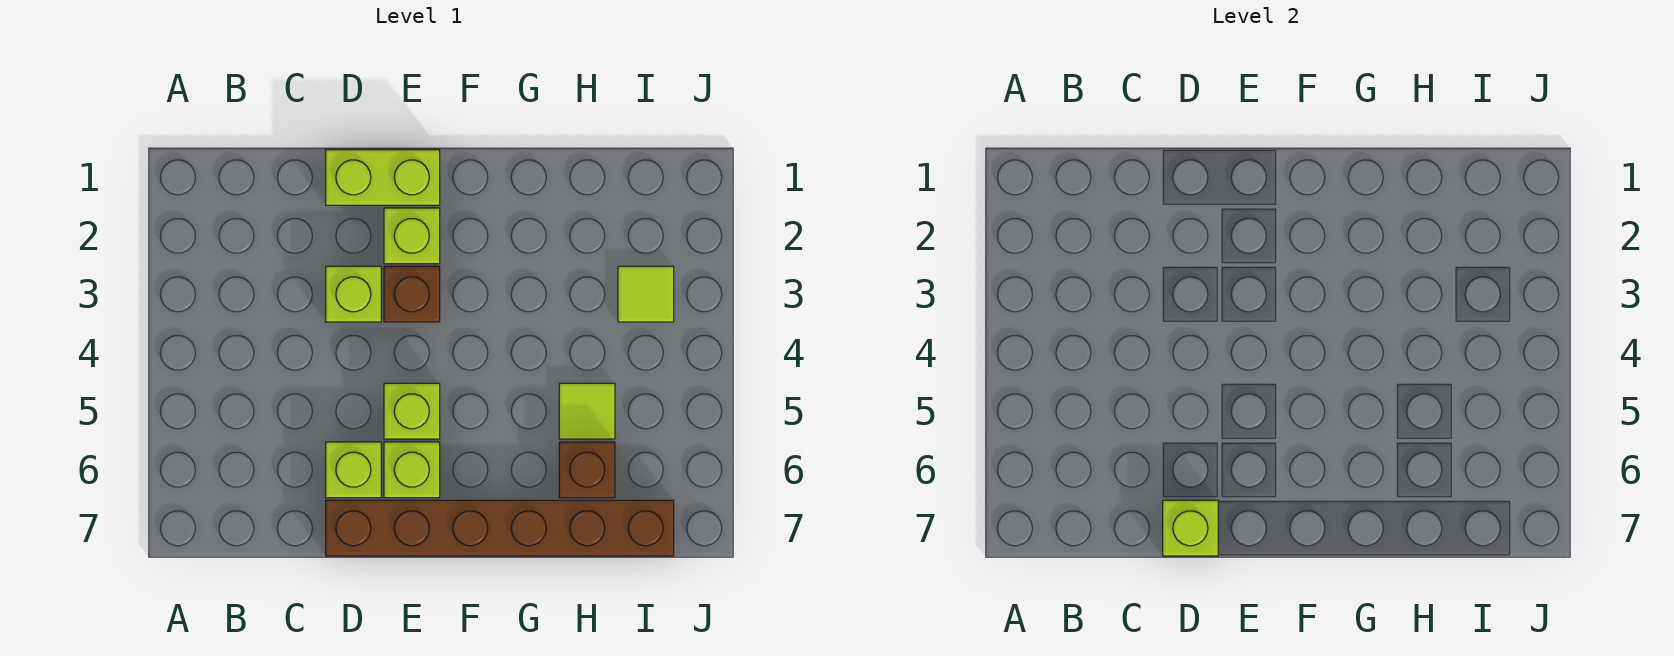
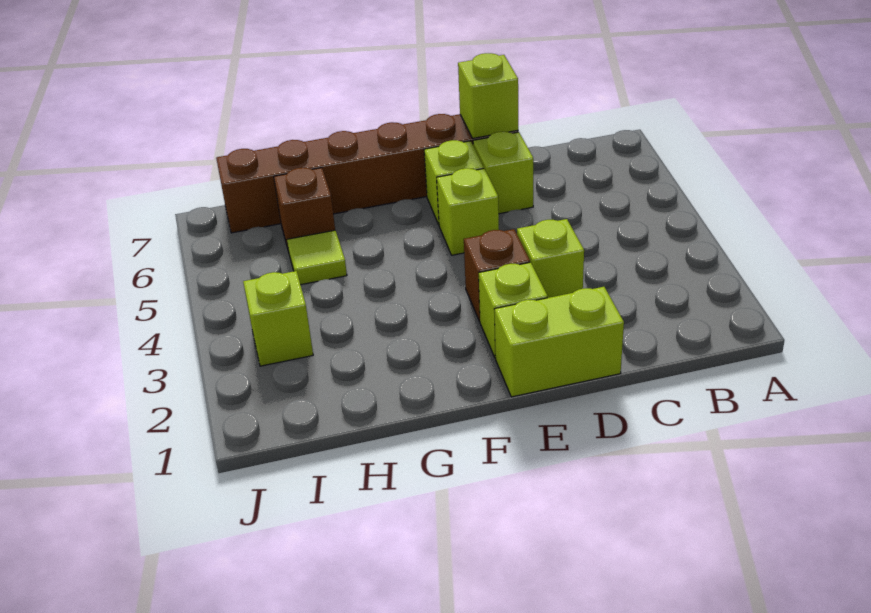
lime tile I3 level 1 -> lime brick I3 level 1

